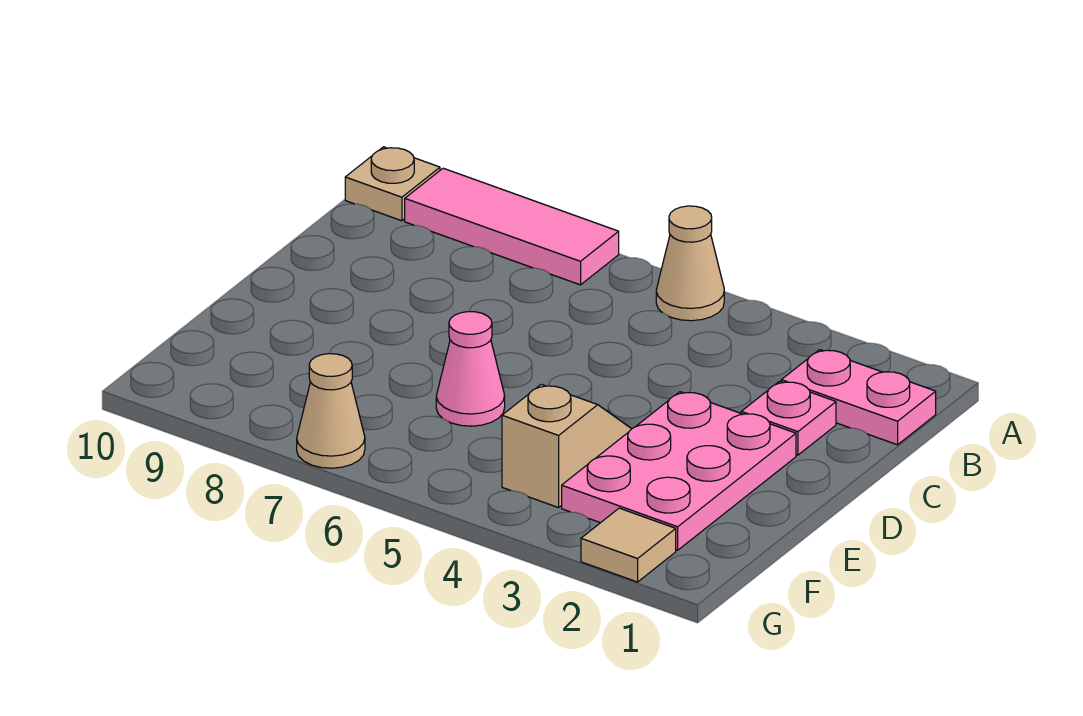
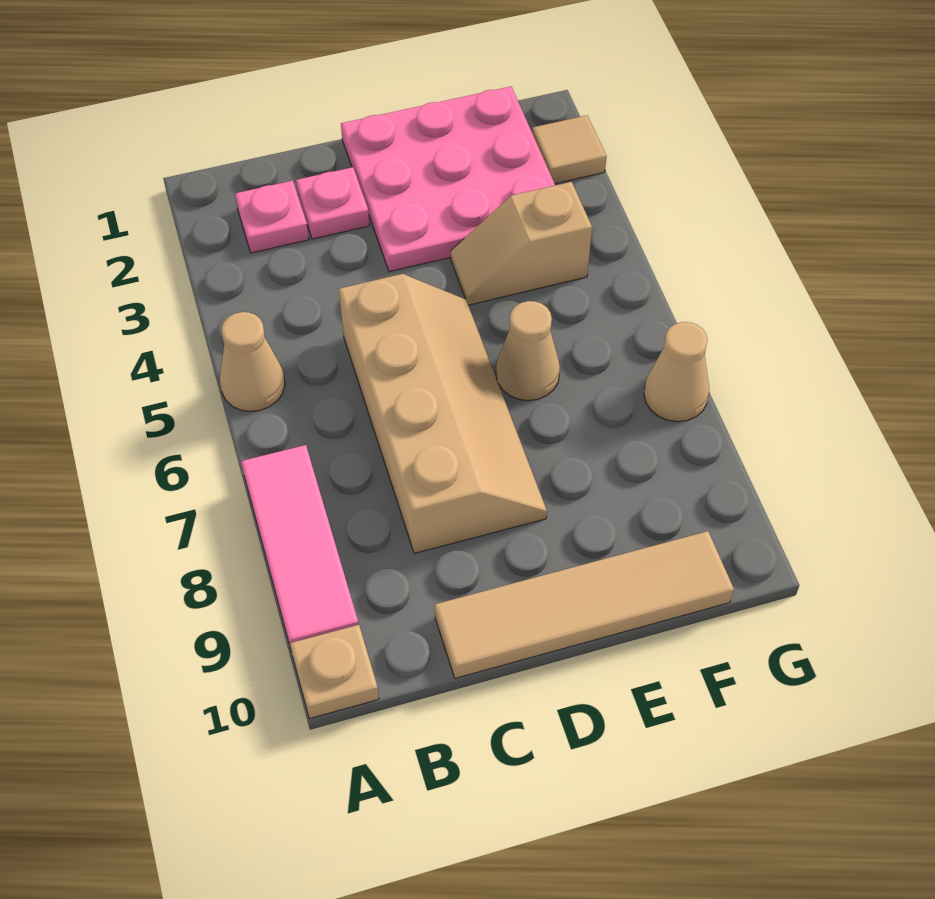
pink plate B1:B2 level 1 -> pink plate B2 level 1
none -> tan slope C5:D8 level 1 top C
none -> tan tile C10:F10 level 1
pink plate D2:F3 level 1 -> pink plate D1:F3 level 1
pink cone E6 level 1 -> tan cone E6 level 1

